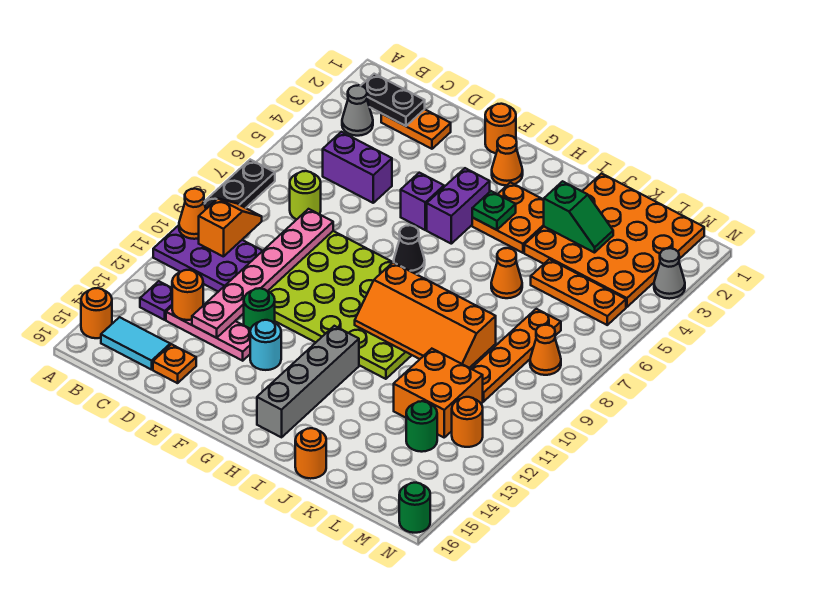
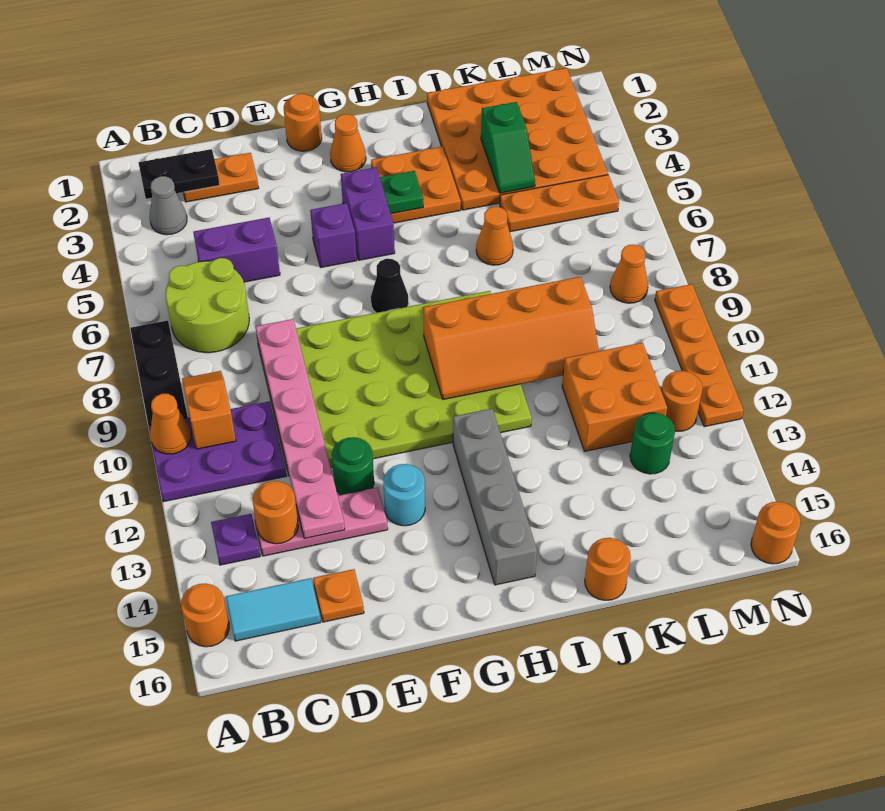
lime round brick C7 level 1 -> lime round brick B6:C7 level 1
green slope J3:K3 level 2 top J -> green slope K3:K4 level 2 top 3
orange plate L7:L10 level 1 -> orange plate N9:N12 level 1
grey cone N3 level 1 -> none
green round brick N16 level 1 -> orange round brick N16 level 1

